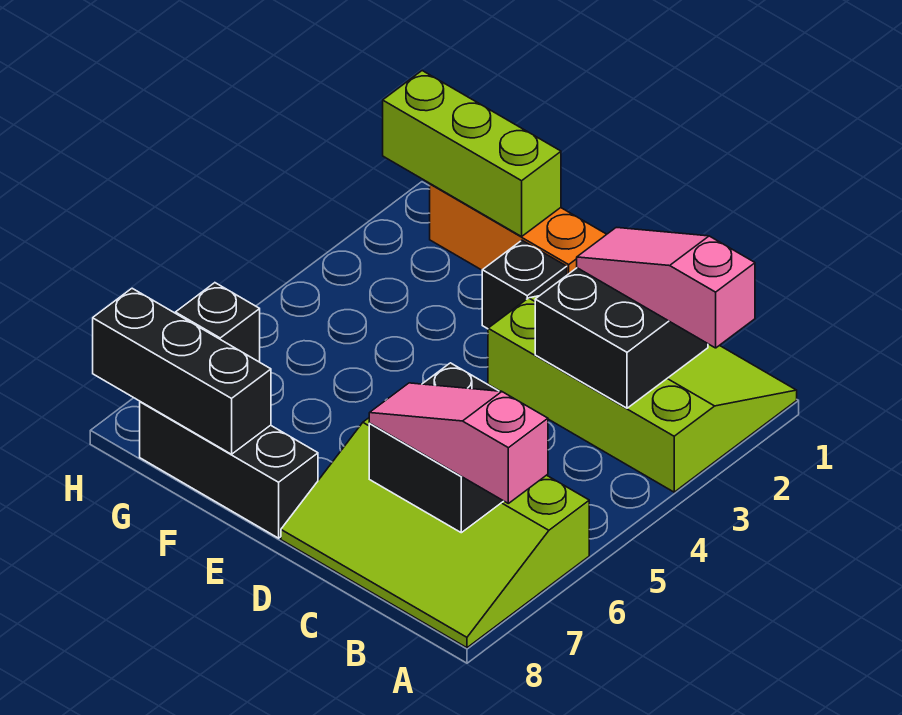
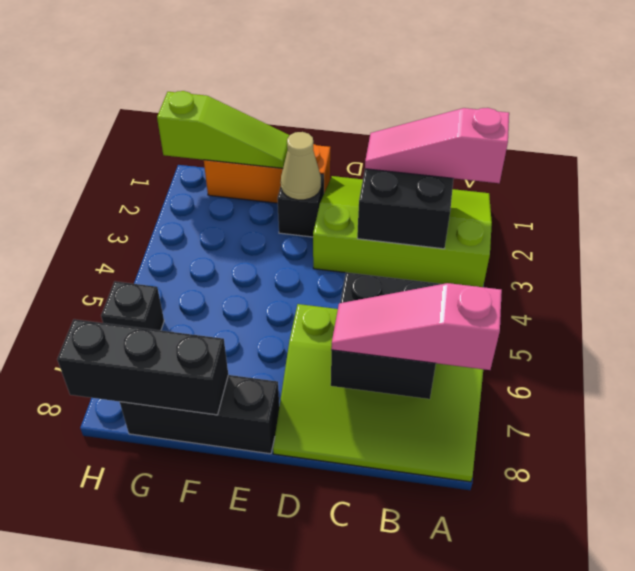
none -> tan cone E2 level 2
lime brick F1:H1 level 2 -> lime slope F1:H1 level 2 top H

